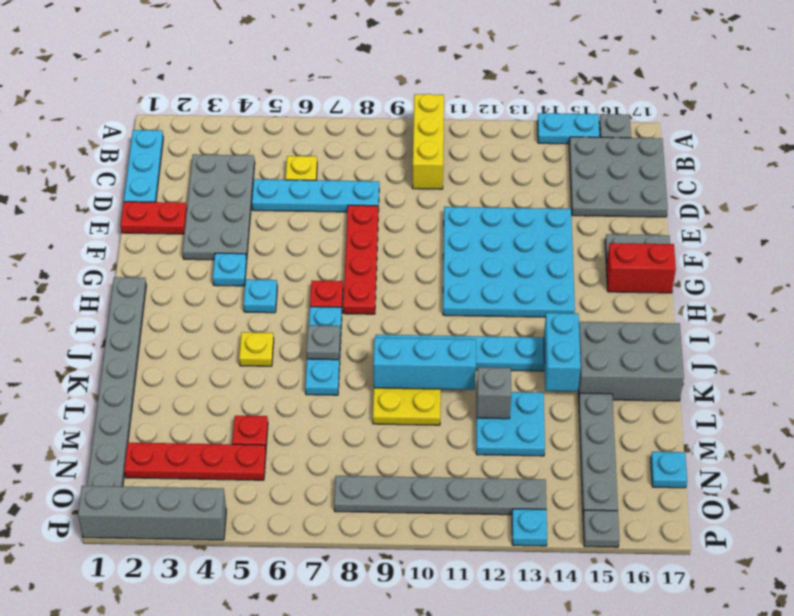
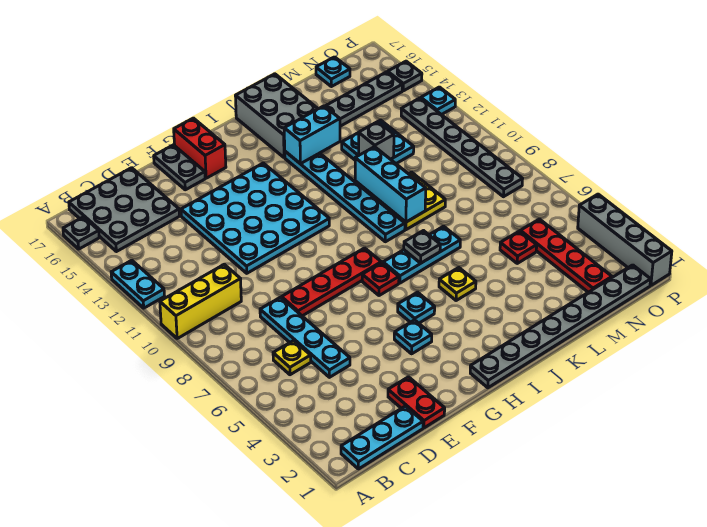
cyan plate A14:A15 level 1 -> cyan plate A12:A13 level 1
grey plate C3:F4 level 1 -> none

